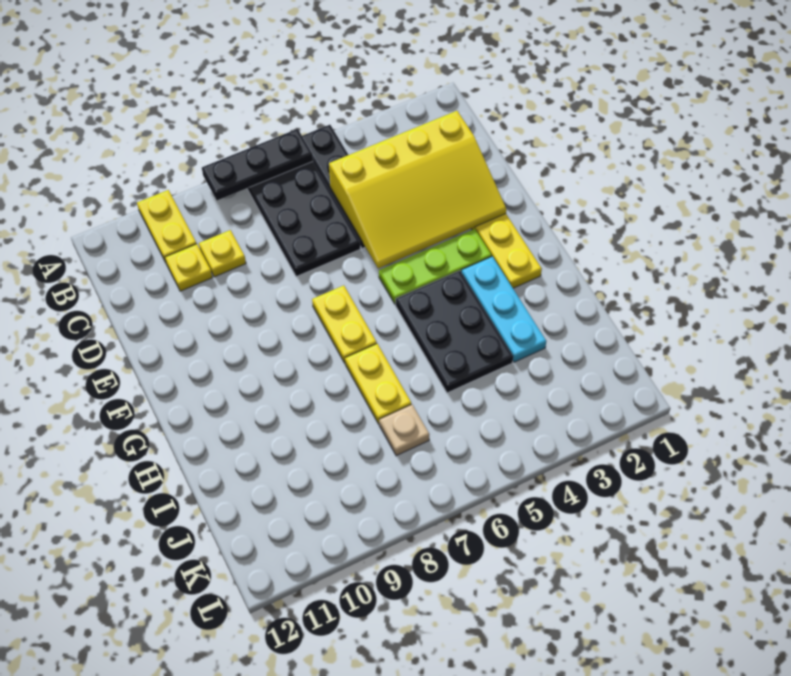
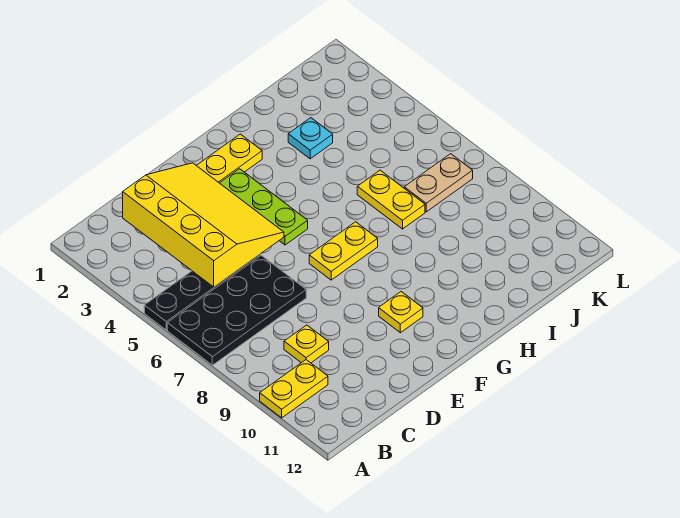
black plate A6:A8 level 2 -> none
yellow plate C10 level 1 -> yellow plate F10 level 1
cyan plate G3:I3 level 1 -> cyan plate I3 level 1
black plate G4:I5 level 1 -> none
yellow plate H7:I7 level 1 -> yellow plate I6:I7 level 1
tan plate J7 level 1 -> tan plate J7:K7 level 1

